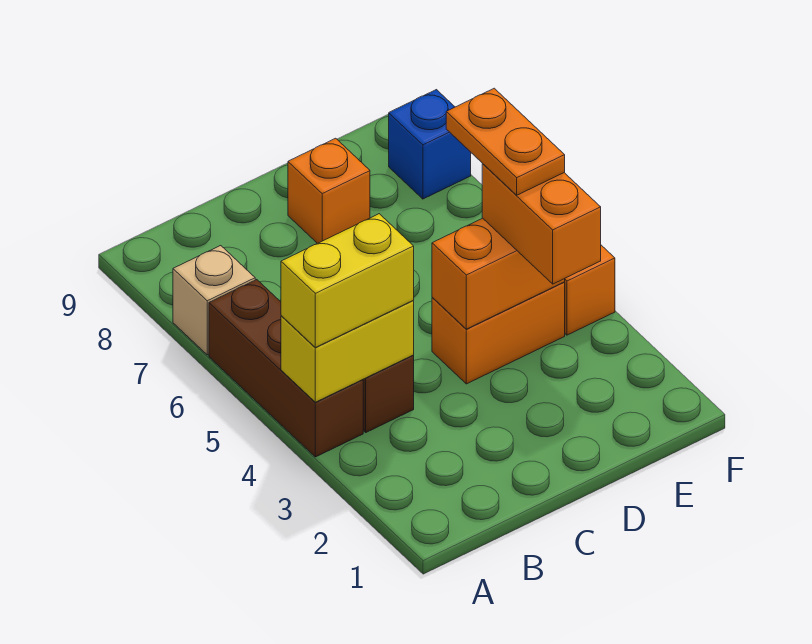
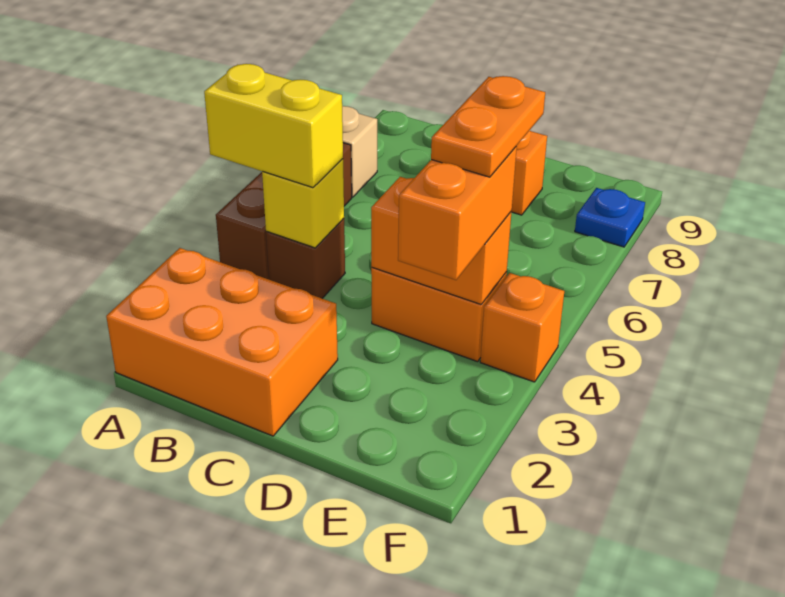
none -> orange brick A1:C2 level 1
yellow brick A4:B4 level 2 -> yellow brick B4 level 2
blue brick F8 level 1 -> blue plate F8 level 1

